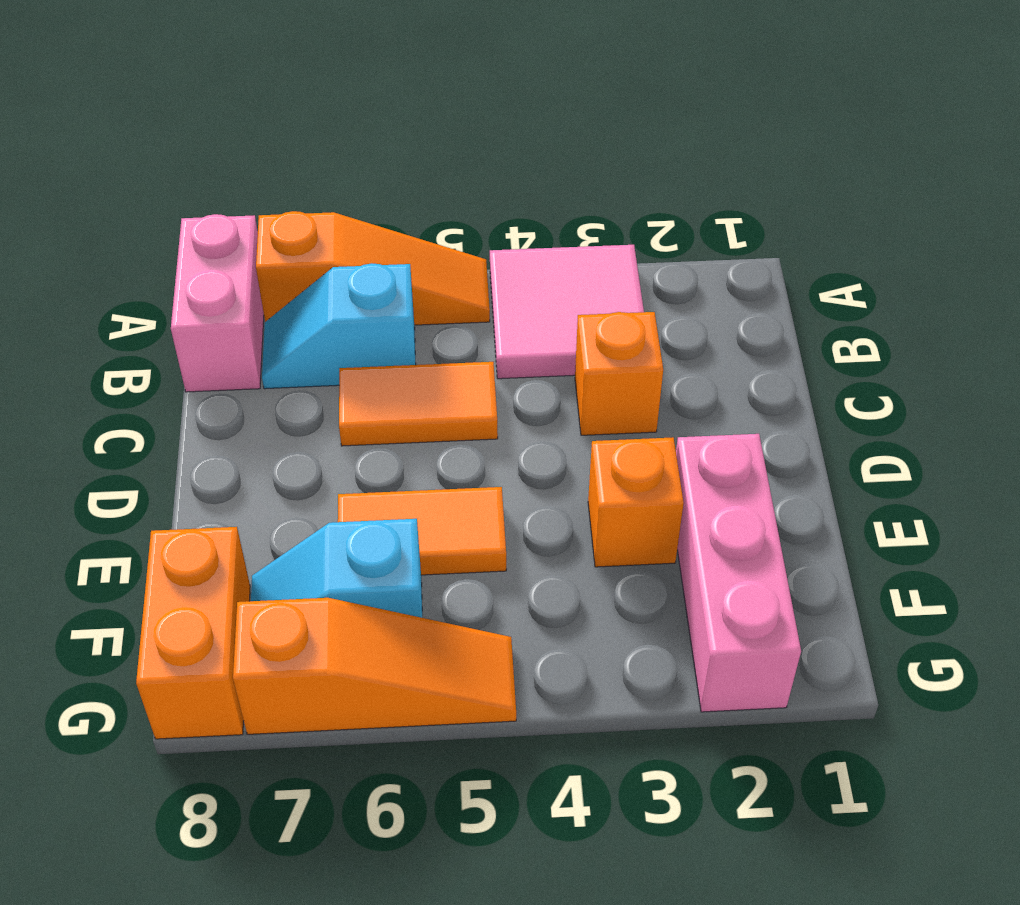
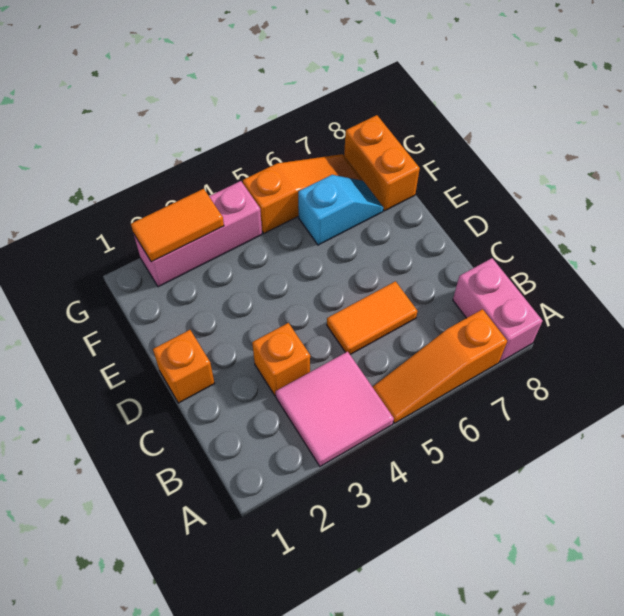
cyan slope B6:B7 level 1 top 6 -> none
pink brick E2:G2 level 1 -> pink brick G2:G4 level 1
orange brick E3 level 1 -> orange brick D1 level 1
orange tile E5:E6 level 1 -> orange tile G2:G3 level 2
orange slope G5:G7 level 1 top 7 -> orange slope G5:G7 level 1 top 5

